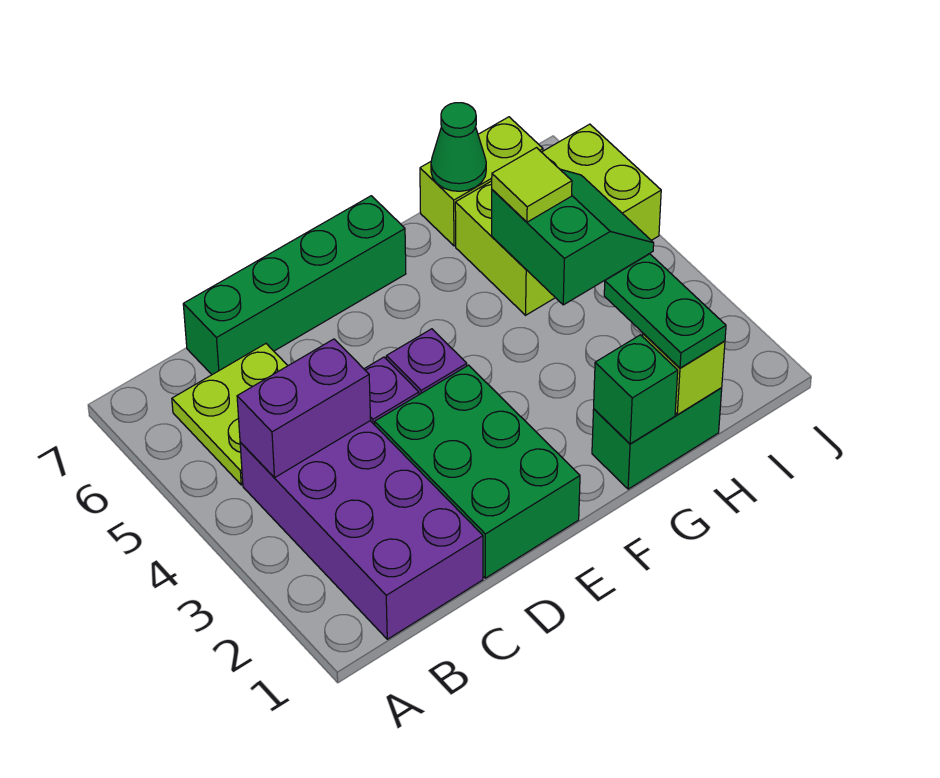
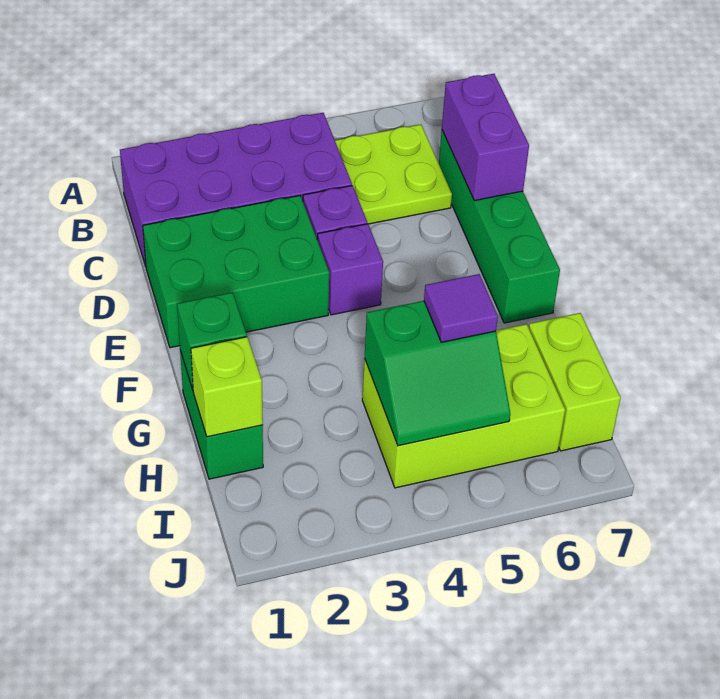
purple brick B4:C4 level 2 -> purple brick C7:D7 level 2
green plate H1:H2 level 3 -> none
lime brick H5:J6 level 1 -> lime brick H4:I6 level 1
lime tile H5 level 3 -> purple tile H5 level 3
green cone H7 level 2 -> none

